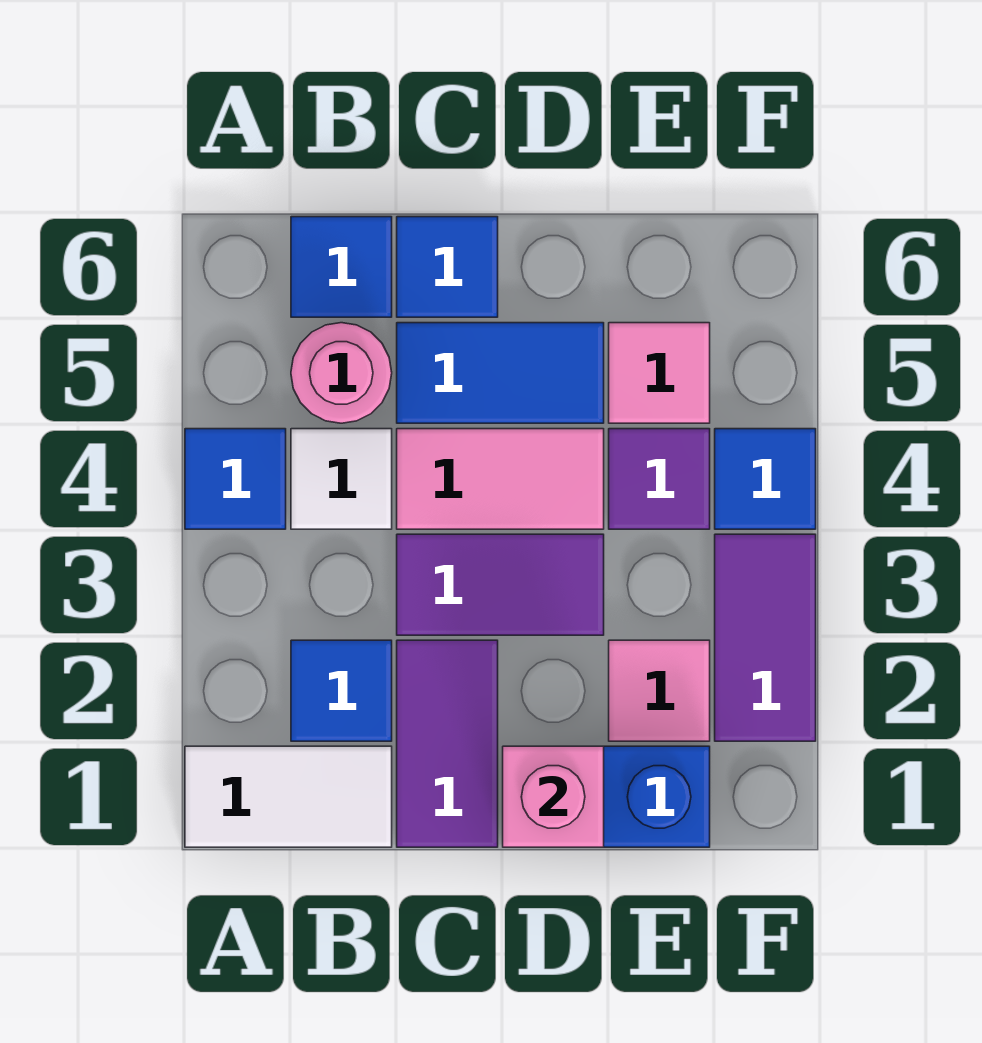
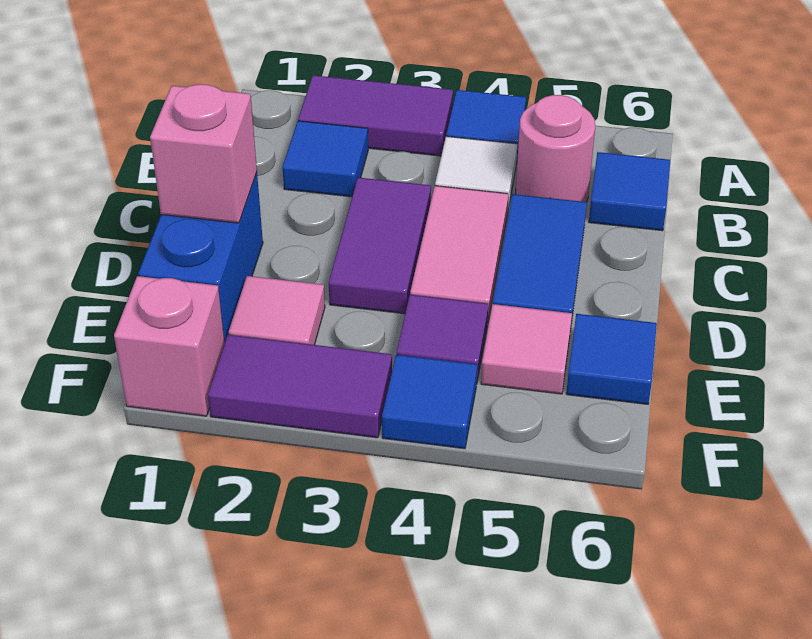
white tile A1:B1 level 1 -> none
purple tile C1:C2 level 1 -> purple tile A2:A3 level 1
blue tile C6 level 1 -> blue tile E6 level 1
none -> pink brick F1 level 1

